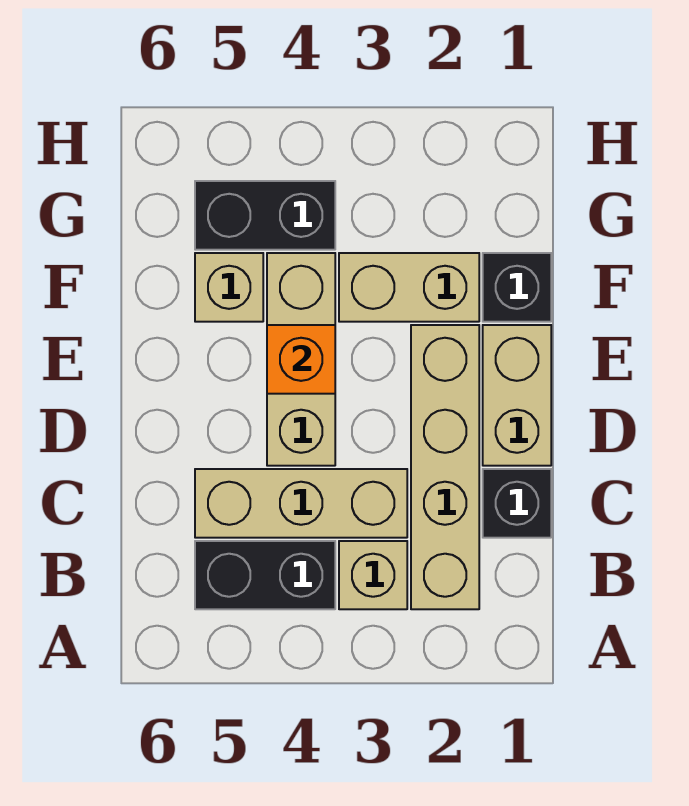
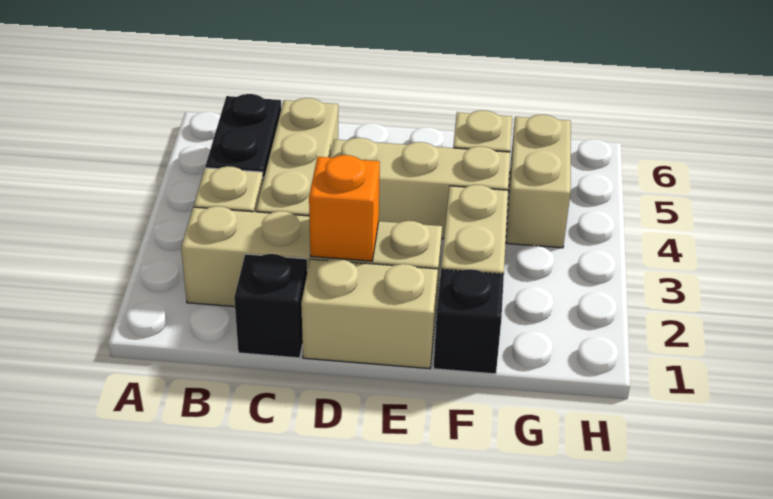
orange brick E4 level 2 -> orange brick D2 level 2
black brick G4:G5 level 1 -> tan brick G4:G5 level 1

